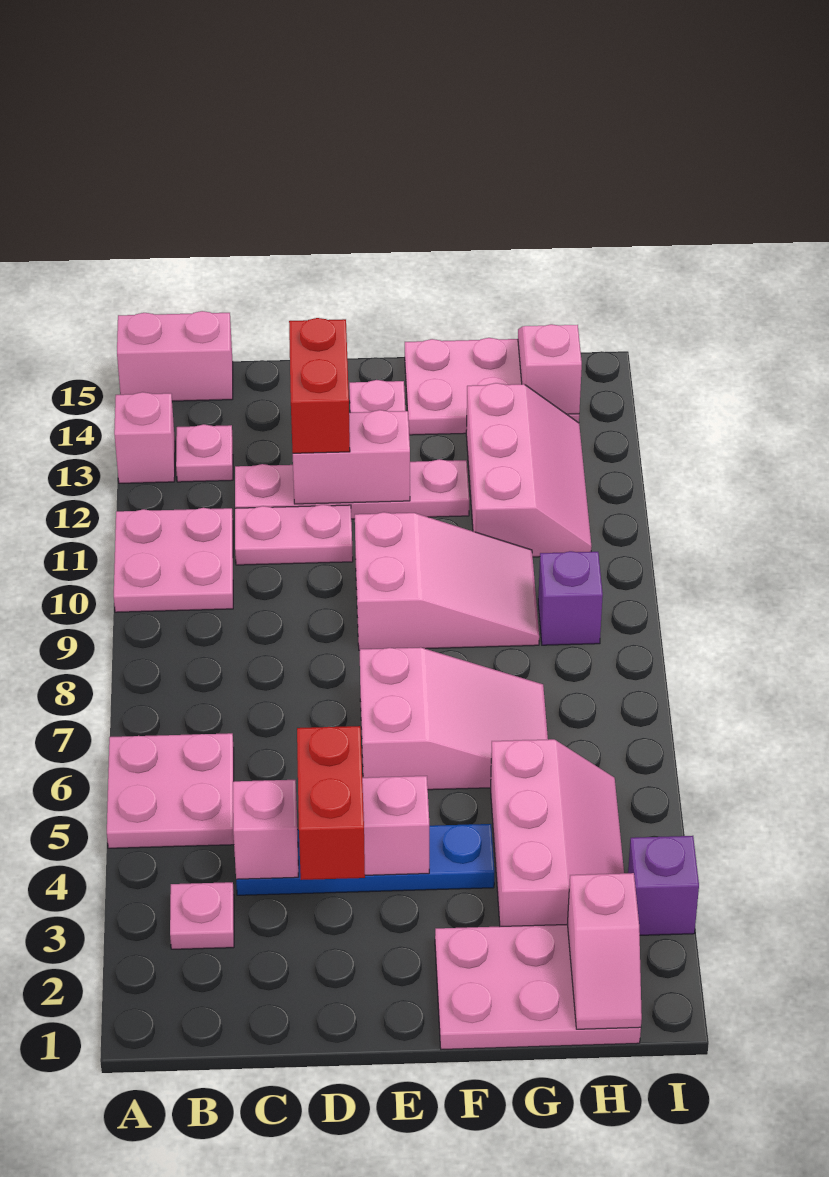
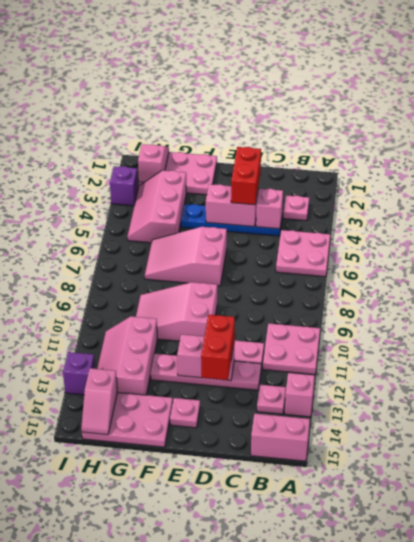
purple brick H9 level 1 -> purple brick I13 level 1

